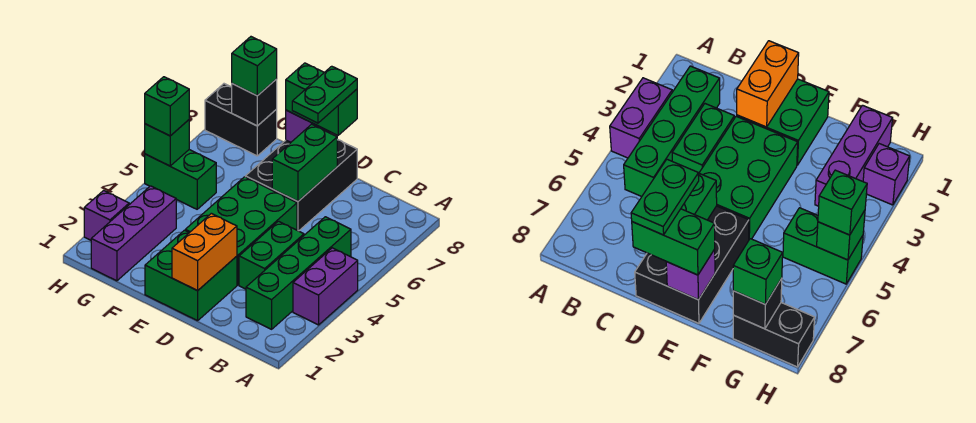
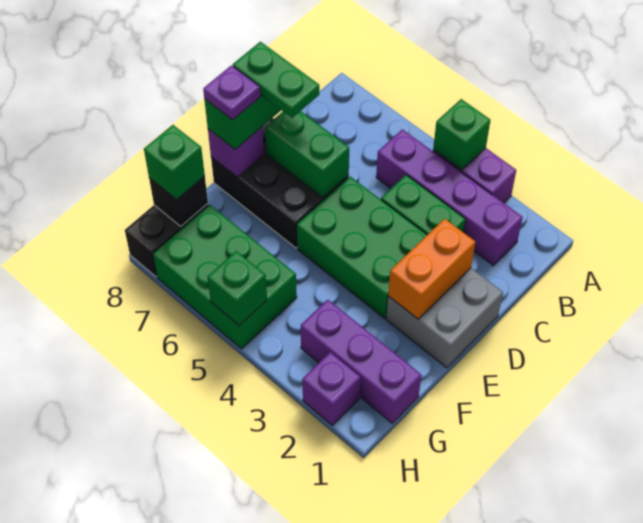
green brick B2:B5 level 1 -> purple brick B2:B5 level 1
green brick D1:E2 level 1 -> grey brick D1:E2 level 1
orange brick D1:D2 level 2 -> orange brick D2:E2 level 2
none -> purple plate E8 level 4
green brick G5:H5 level 1 -> green brick G5:H7 level 1
green brick H5 level 3 -> green brick A4 level 2

